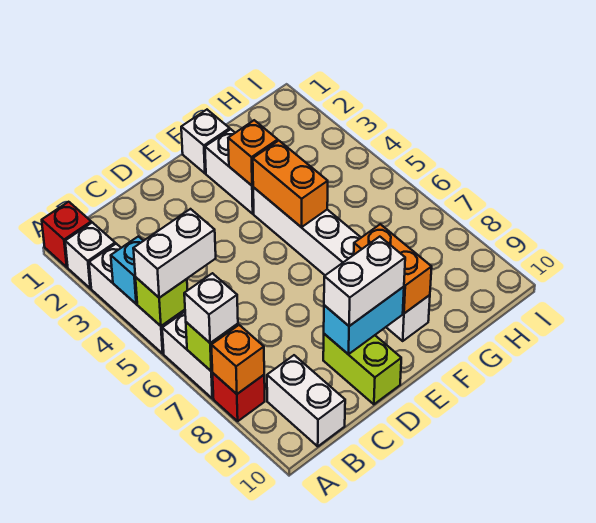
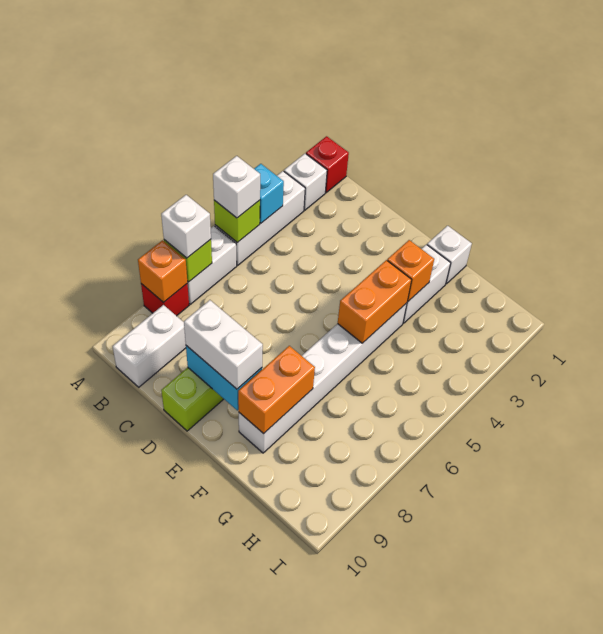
white brick A5:B5 level 3 -> white brick A5 level 3

